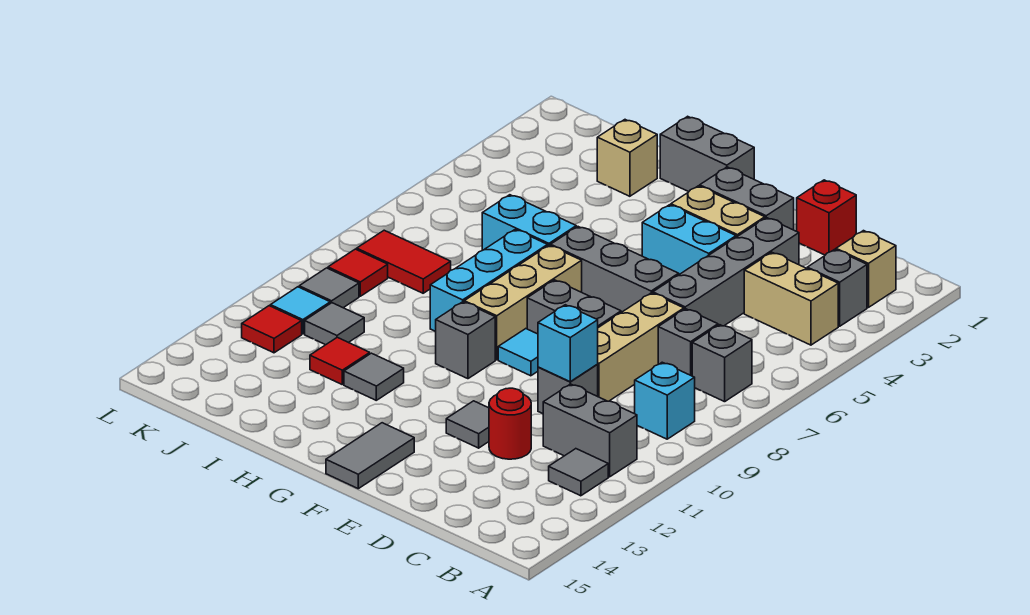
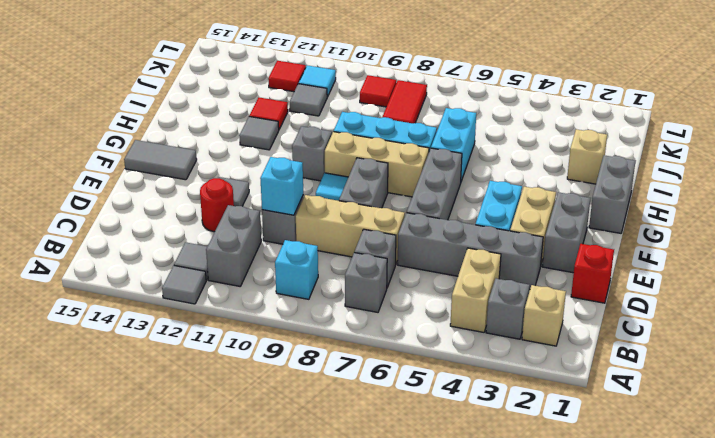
grey tile K10 level 1 -> grey tile A12 level 1

